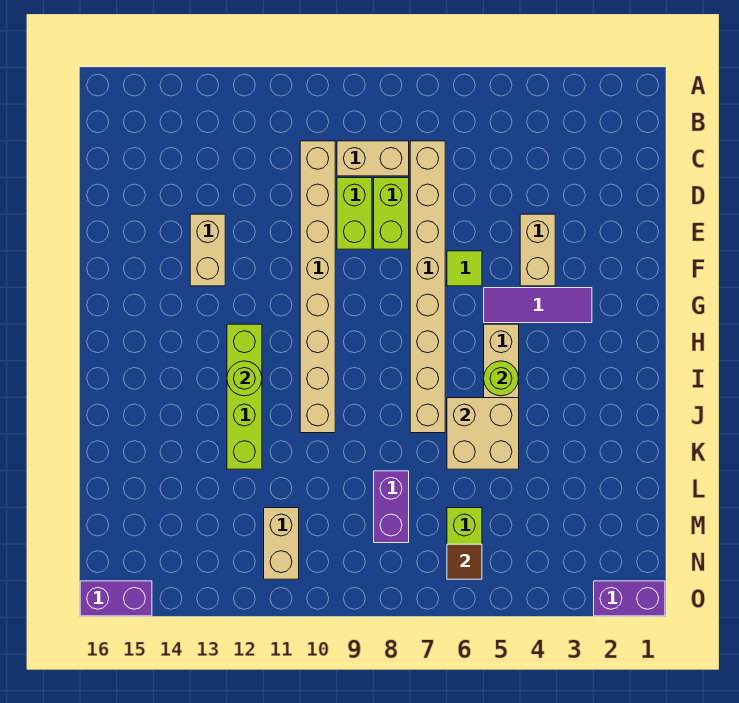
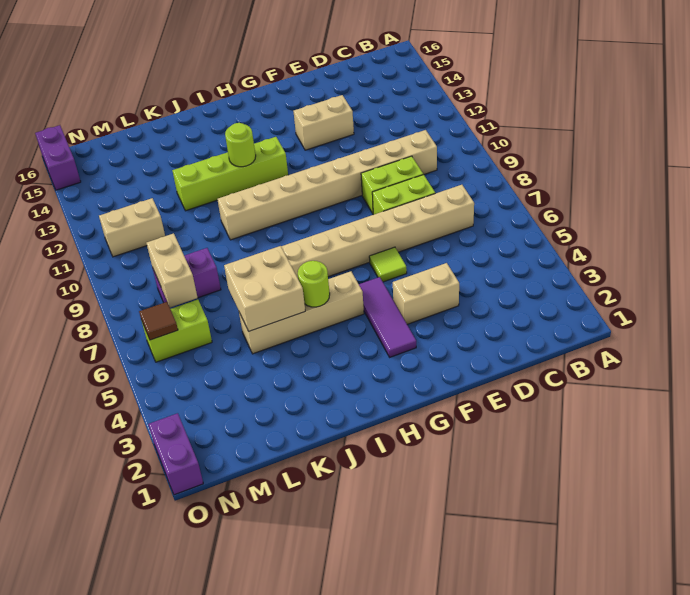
tan brick C8:C9 level 1 -> tan brick M7:M8 level 2

